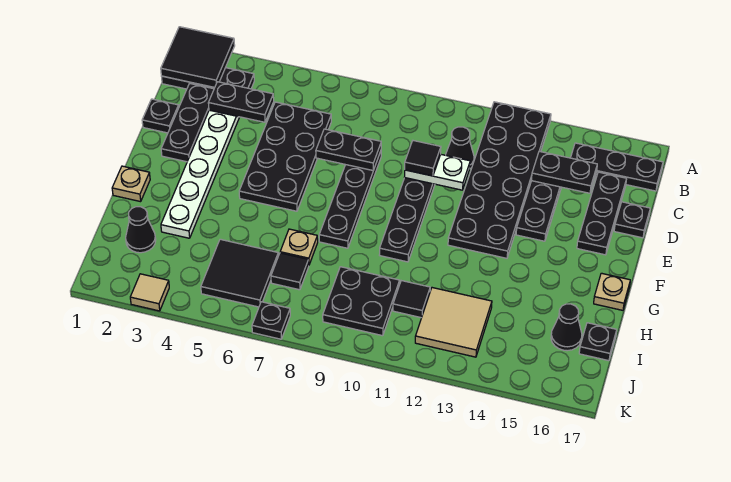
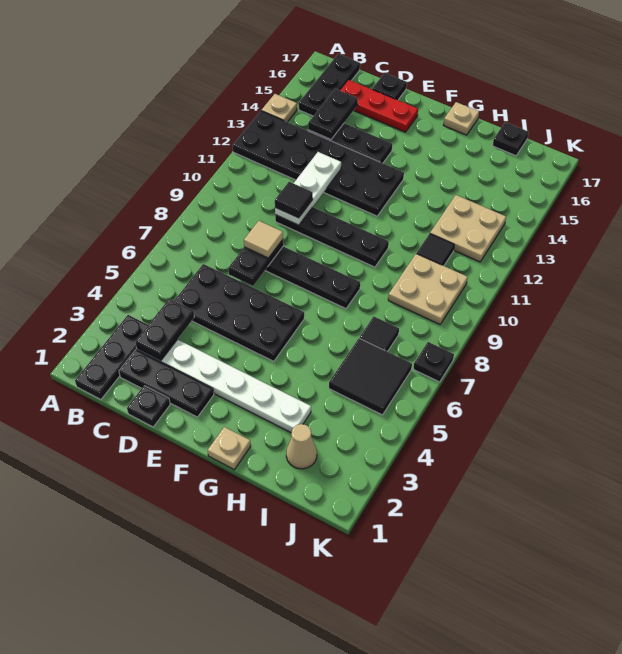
black tile A1:B2 level 2 -> none
black cone C11 level 1 -> none
black plate C16:E16 level 1 -> red plate C16:E16 level 1
white plate D10:D11 level 2 -> white plate D10:D12 level 2
tan plate H7 level 1 -> tan plate A14 level 1
black cone I2 level 1 -> tan cone I2 level 1
black plate I9:J10 level 1 -> tan plate I9:J10 level 1
tan tile I12:J13 level 1 -> tan plate I12:J13 level 1
black cone I16 level 1 -> none
tan tile K3 level 1 -> tan tile D8 level 3

